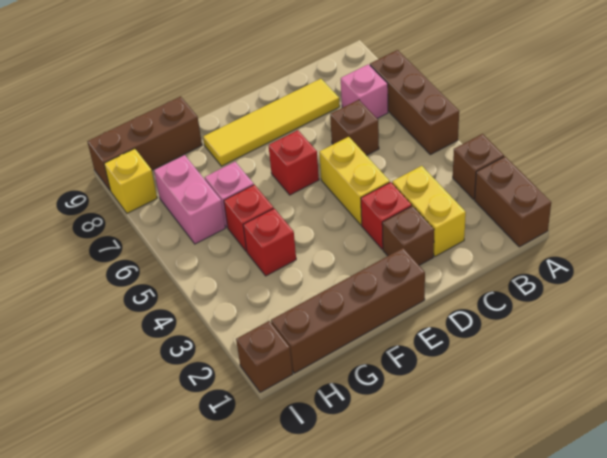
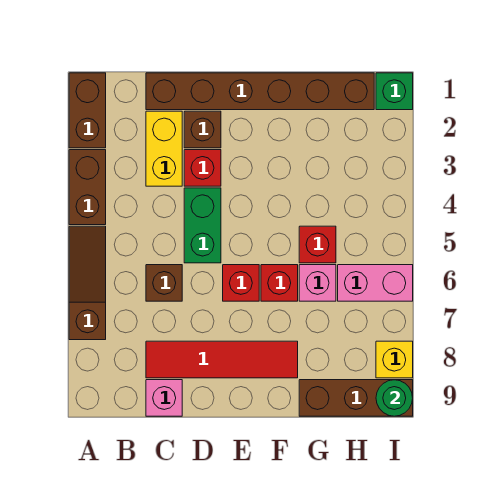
brown brick A3 level 1 -> brown brick A3:A4 level 1
brown brick A5:A7 level 1 -> brown slope A5:A7 level 1 top 7
pink brick B7 level 1 -> pink brick C9 level 1
yellow tile C8:F8 level 1 -> red tile C8:F8 level 1
yellow brick D4:D5 level 1 -> green brick D4:D5 level 1
brown brick E1:H1 level 1 -> brown brick C1:H1 level 1
red brick G4 level 1 -> red brick F6 level 1
pink brick H6:H7 level 1 -> pink brick H6:I6 level 1
brown brick I1 level 1 -> green brick I1 level 1
none -> green round brick I9 level 2

